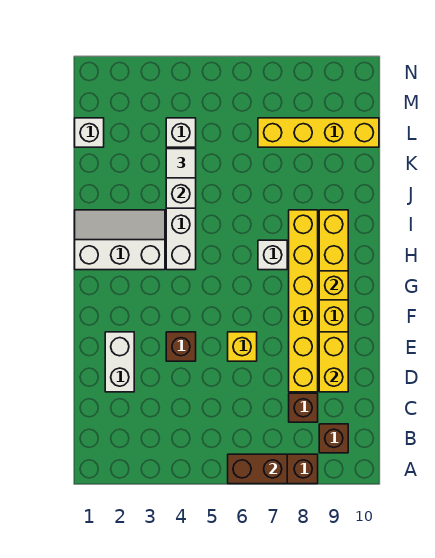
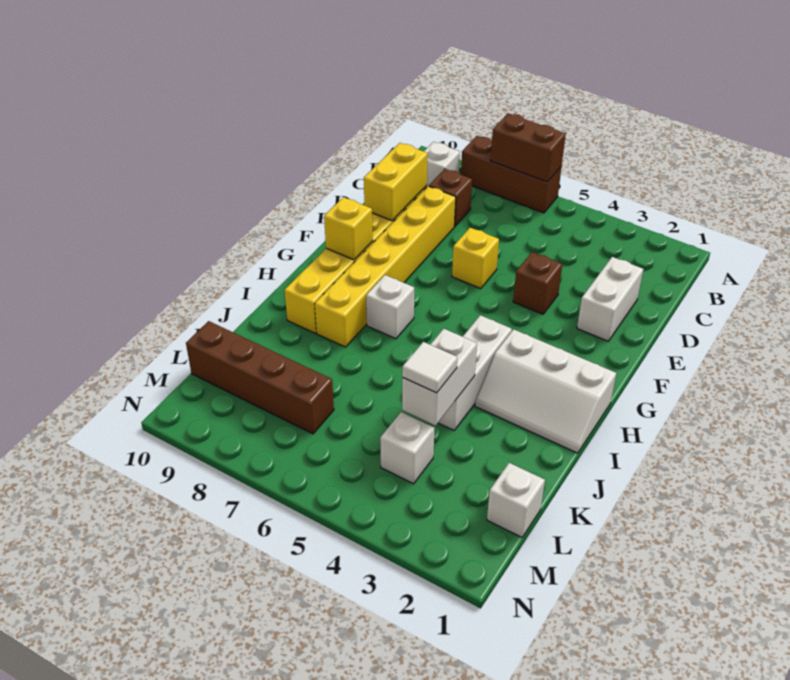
brown brick B9 level 1 -> white brick B9 level 1
yellow brick L7:L10 level 1 -> brown brick L7:L10 level 1

